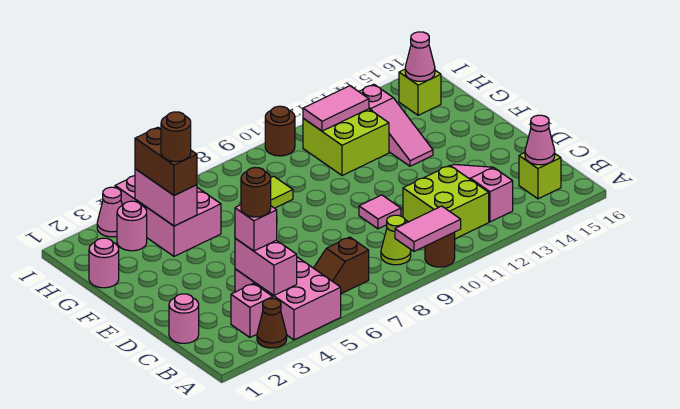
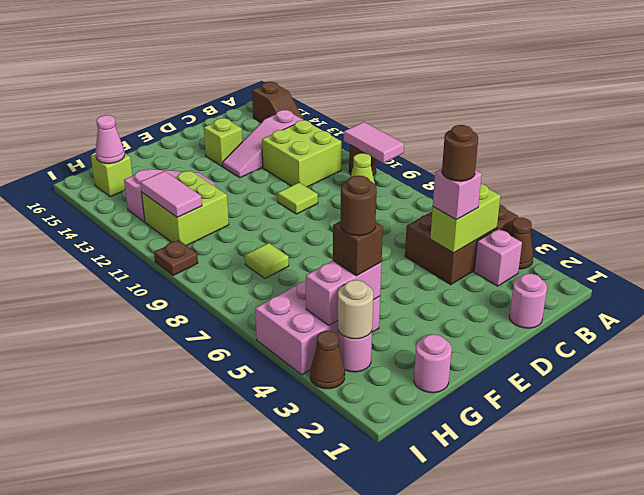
pink brick A4:C5 level 1 -> brown brick A4:C5 level 1
pink brick B4:C4 level 2 -> lime brick B4:C4 level 2
brown slope B6:B7 level 1 top 7 -> brown slope A14:A15 level 1 top 15
lime brick B15 level 1 -> lime brick D14 level 1
pink cone B15 level 2 -> none
pink tile D10 level 1 -> lime tile D10 level 1
brown brick G4:H4 level 3 -> brown brick G4 level 3
none -> tan round brick H3 level 2
pink cone I3 level 1 -> brown cone I3 level 1
brown round brick I10 level 1 -> brown plate I10 level 1

